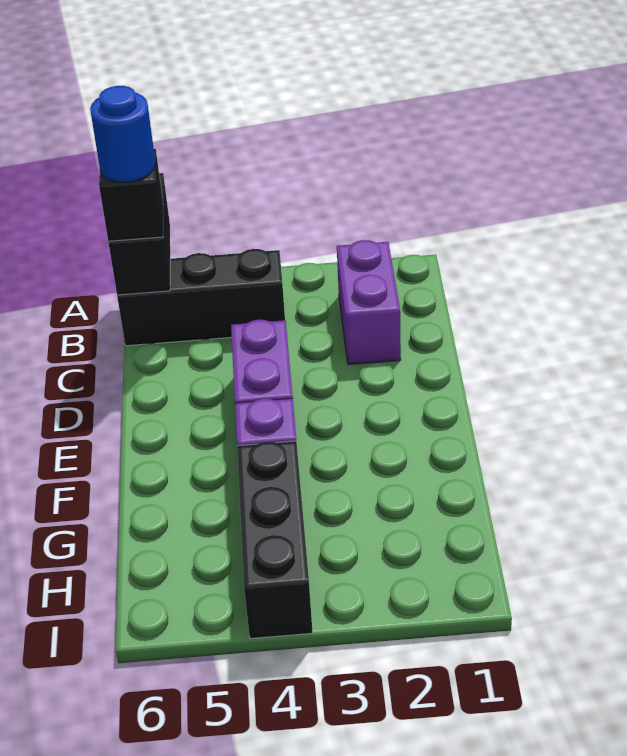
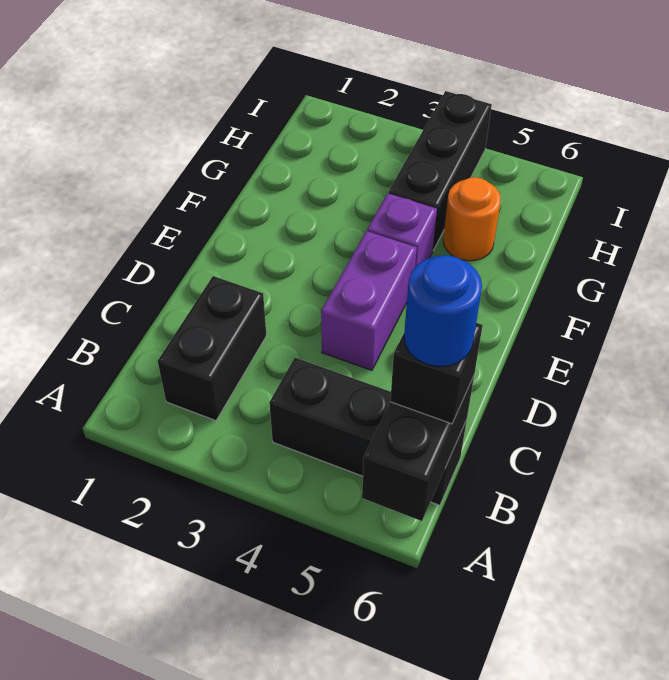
purple brick B2:C2 level 1 -> black brick B2:C2 level 1
none -> orange round brick G5 level 1

